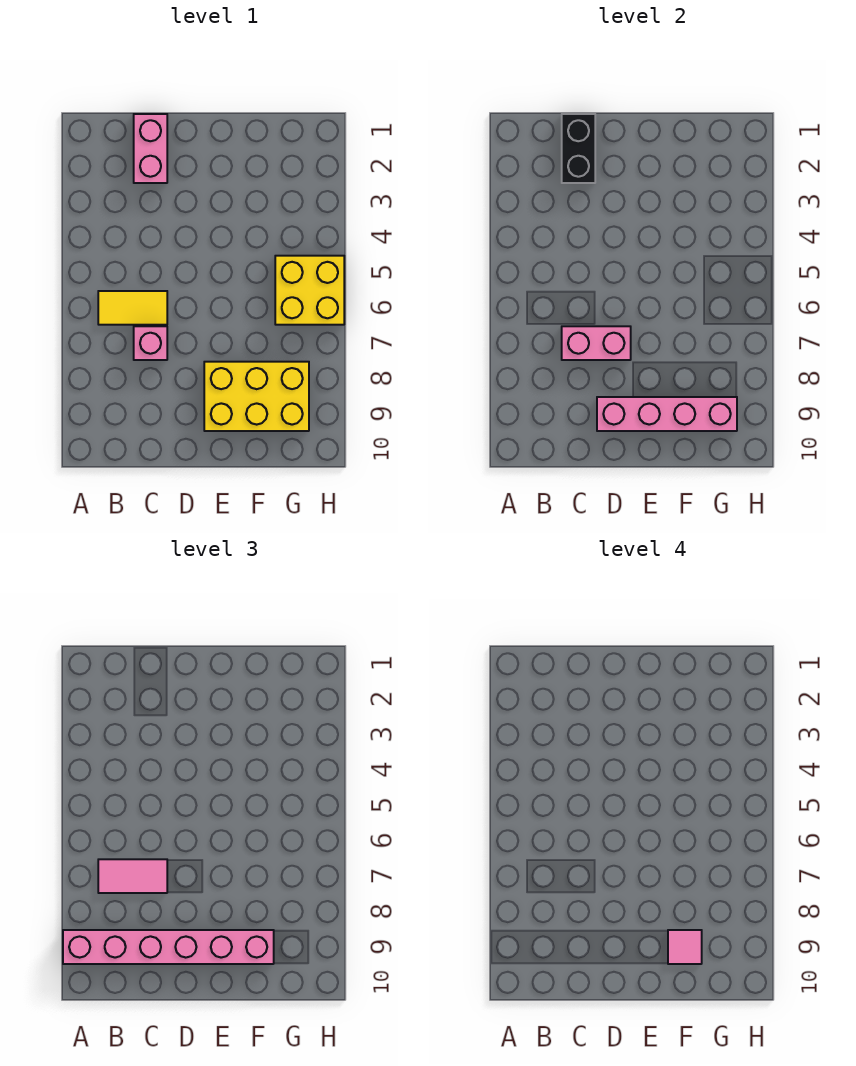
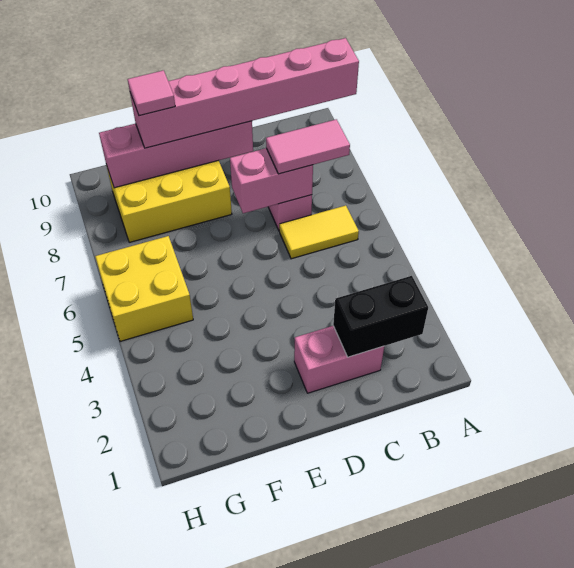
pink brick C1:C2 level 1 -> pink brick C2:D2 level 1
black brick C1:C2 level 2 -> black brick B2:C2 level 2

